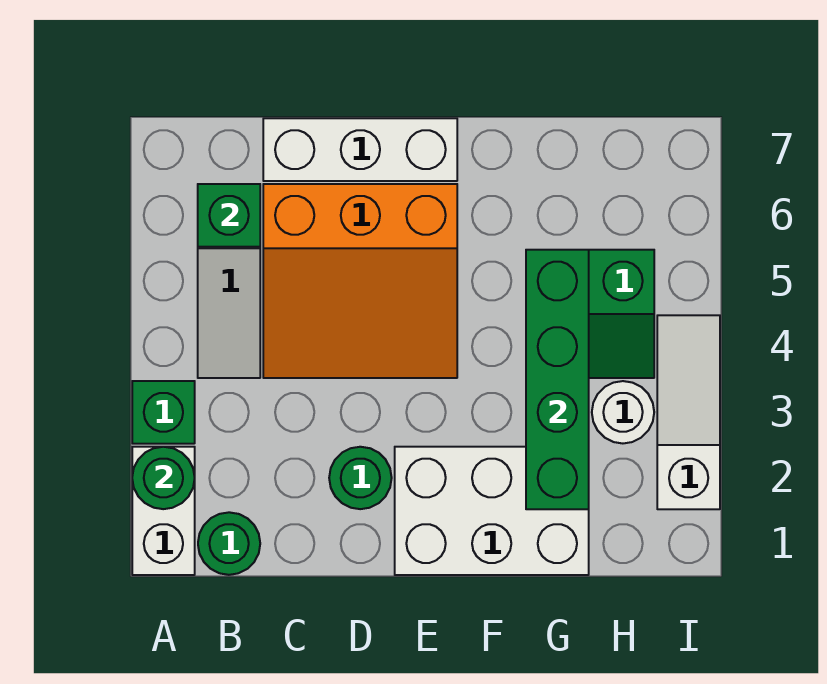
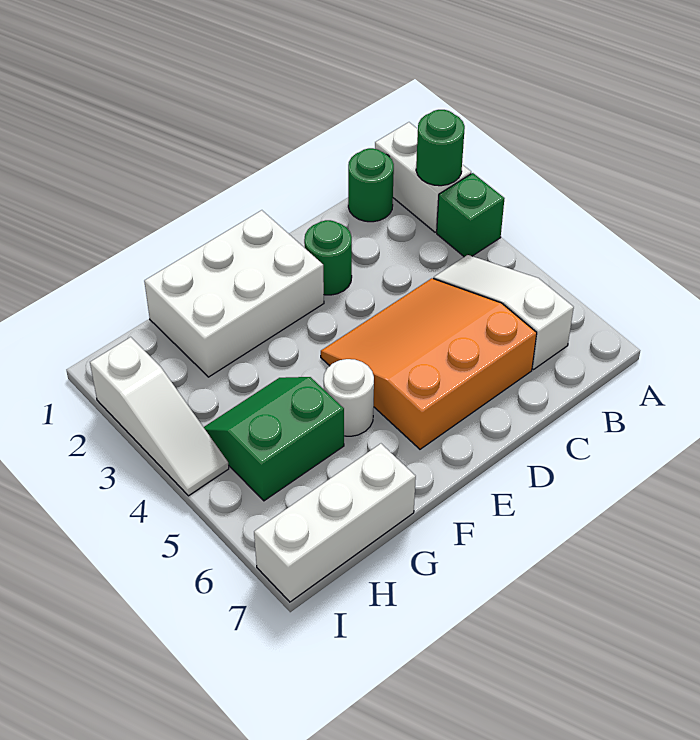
green brick B6 level 2 -> none
white brick C7:E7 level 1 -> white brick G7:I7 level 1
green brick G2:G5 level 2 -> none
white round brick H3 level 1 -> white round brick F5 level 1

